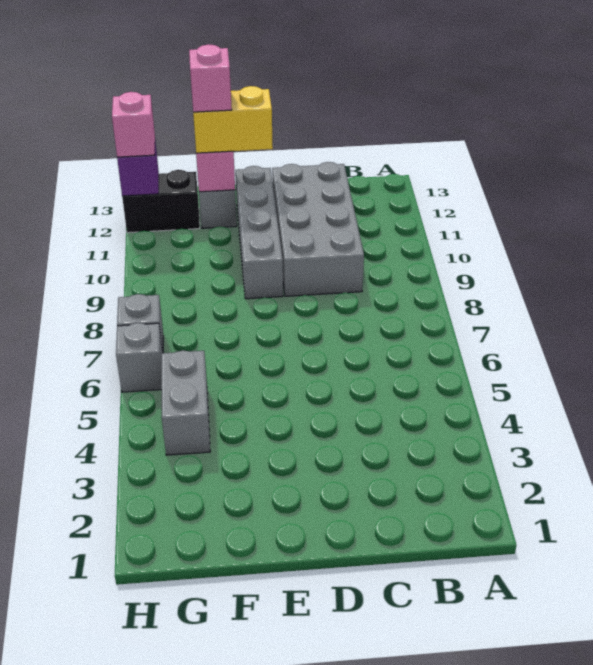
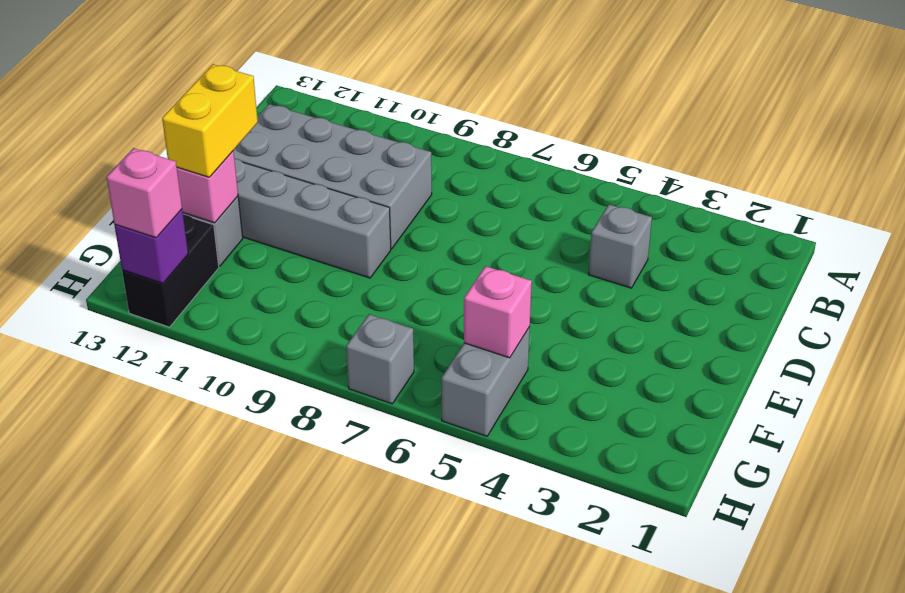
pink brick F12 level 4 -> pink brick G5 level 2
grey brick G4:G5 level 1 -> grey brick G5:H5 level 1
grey brick H6 level 1 -> grey brick C4 level 1

